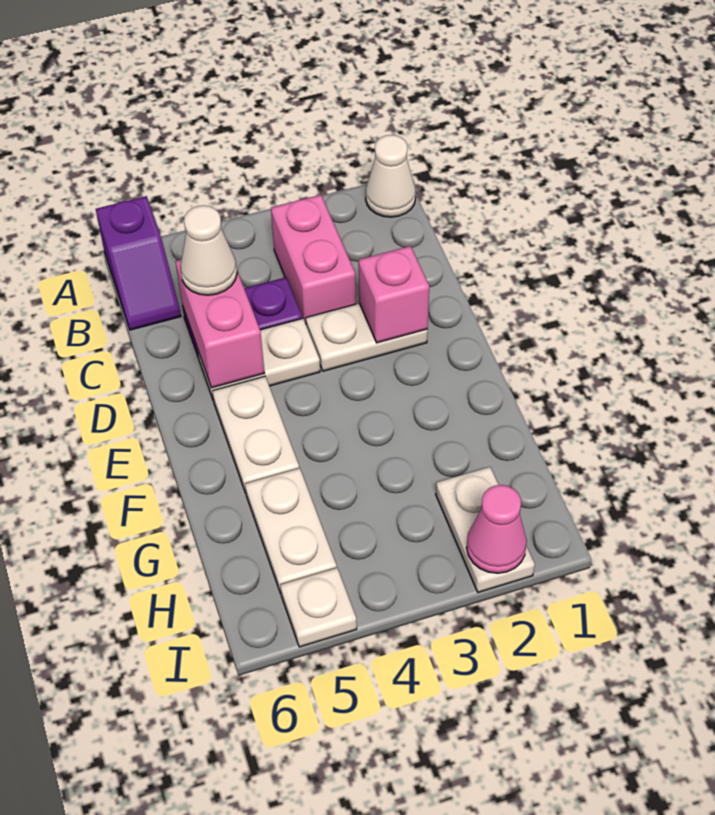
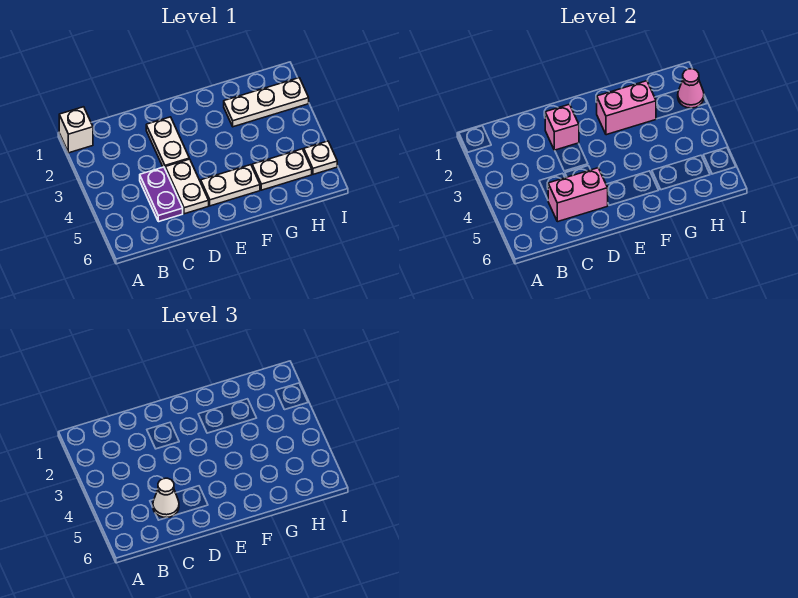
white cone A1 level 1 -> white brick A1 level 1
purple slope A6:B6 level 1 top A -> none
pink brick B3:C3 level 1 -> pink brick F2:G2 level 2
white plate H2:I2 level 1 -> white plate G2:I2 level 1

